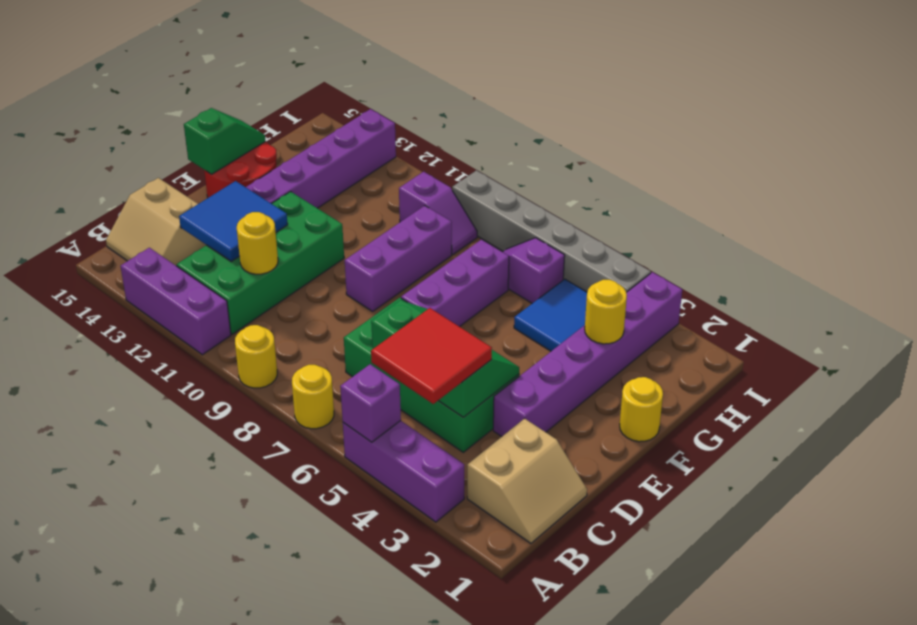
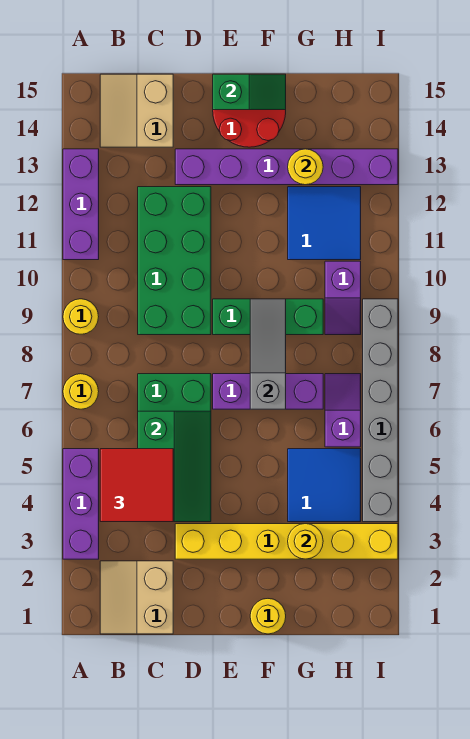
purple brick A5 level 2 -> none
tan slope B1:C2 level 1 top 2 -> tan slope B1:C2 level 1 top C
green brick B11:E12 level 1 -> green brick C9:D12 level 1
yellow round brick C11 level 2 -> yellow round brick G13 level 2
blue tile C12:D13 level 2 -> blue tile G11:H12 level 1
purple brick D3:I3 level 1 -> yellow brick D3:I3 level 1
purple brick E9:G9 level 1 -> green brick E9:G9 level 1
none -> grey slope F7:F9 level 2 top 7

